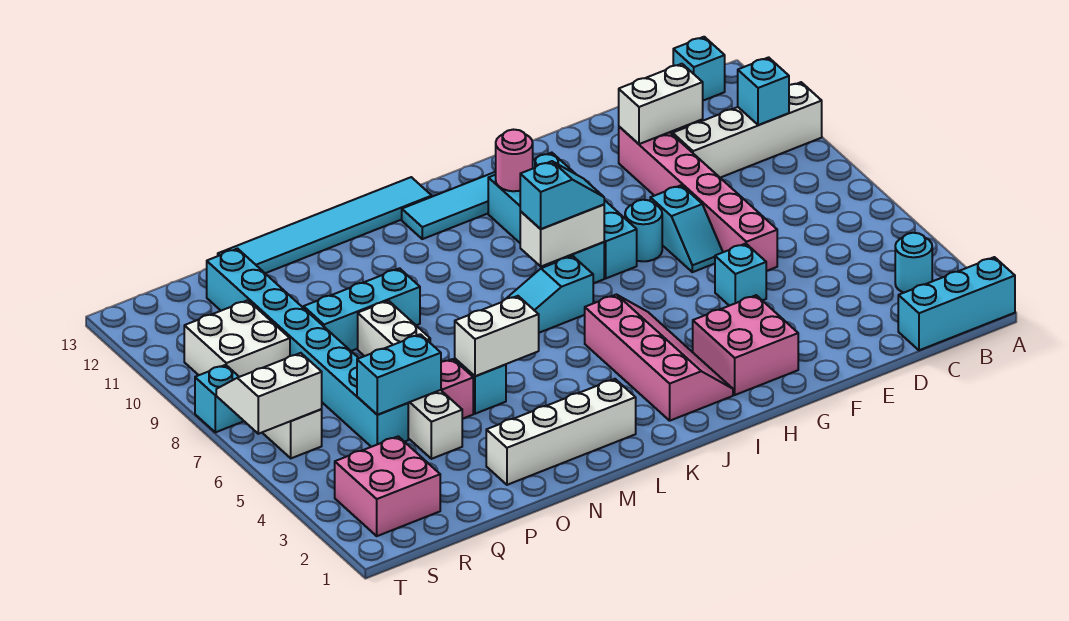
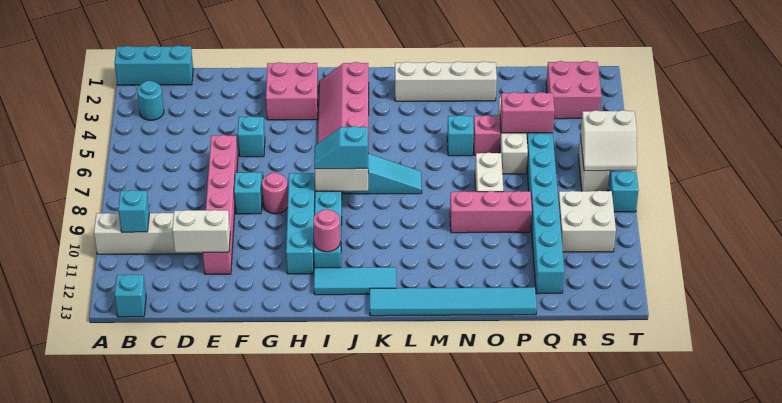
cyan round brick G8 level 1 -> pink round brick G8 level 1
white brick M5:N5 level 2 -> none
cyan brick N9:P9 level 1 -> pink brick N9:P9 level 1
cyan brick P5:Q5 level 2 -> pink brick P5:Q5 level 2

